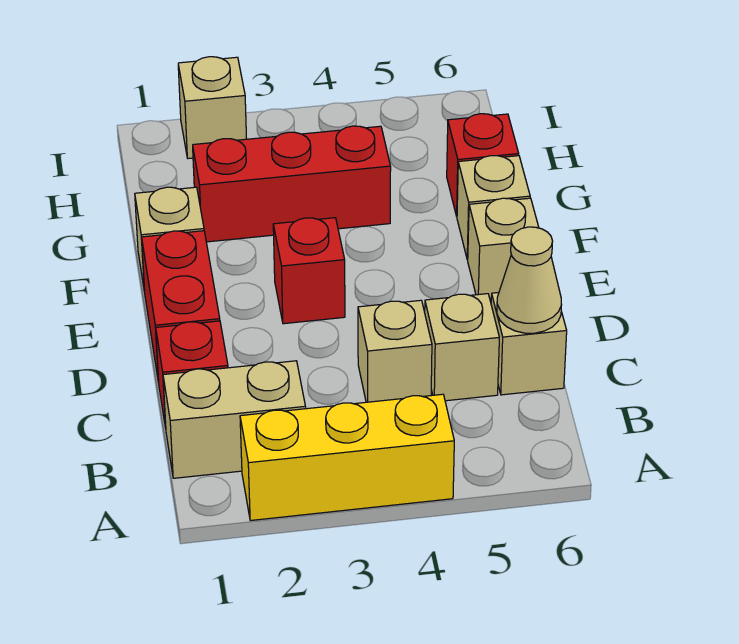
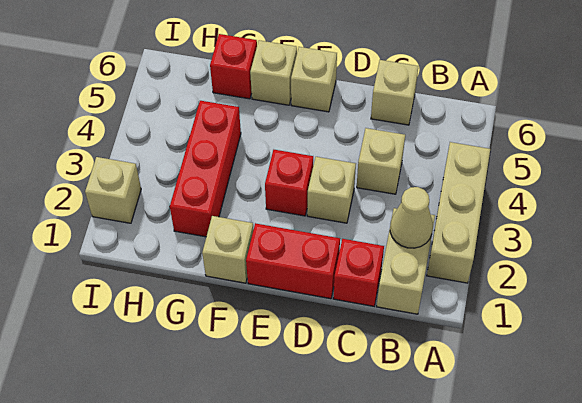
yellow brick A2:A4 level 1 -> tan brick A2:A4 level 1
tan brick C5 level 1 -> tan brick D3 level 1
tan cone C6 level 2 -> tan cone B2 level 2

